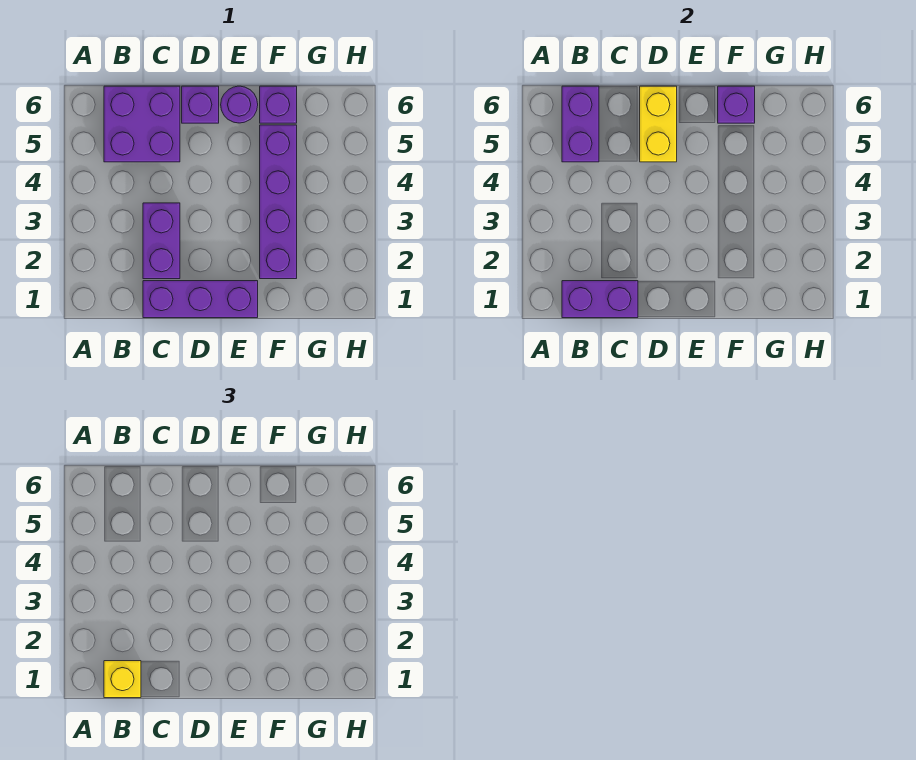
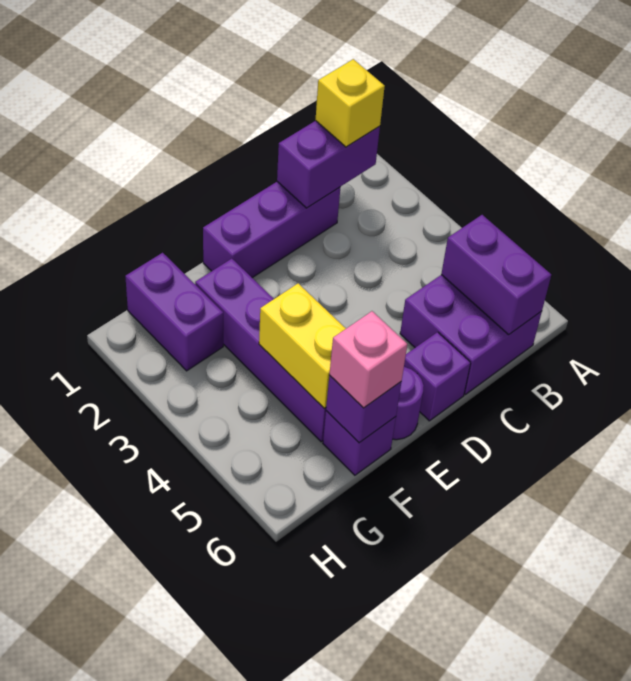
purple brick C2:C3 level 1 -> purple brick G1:G2 level 1
yellow brick D5:D6 level 2 -> yellow brick F4:F5 level 2
none -> pink brick F6 level 3

